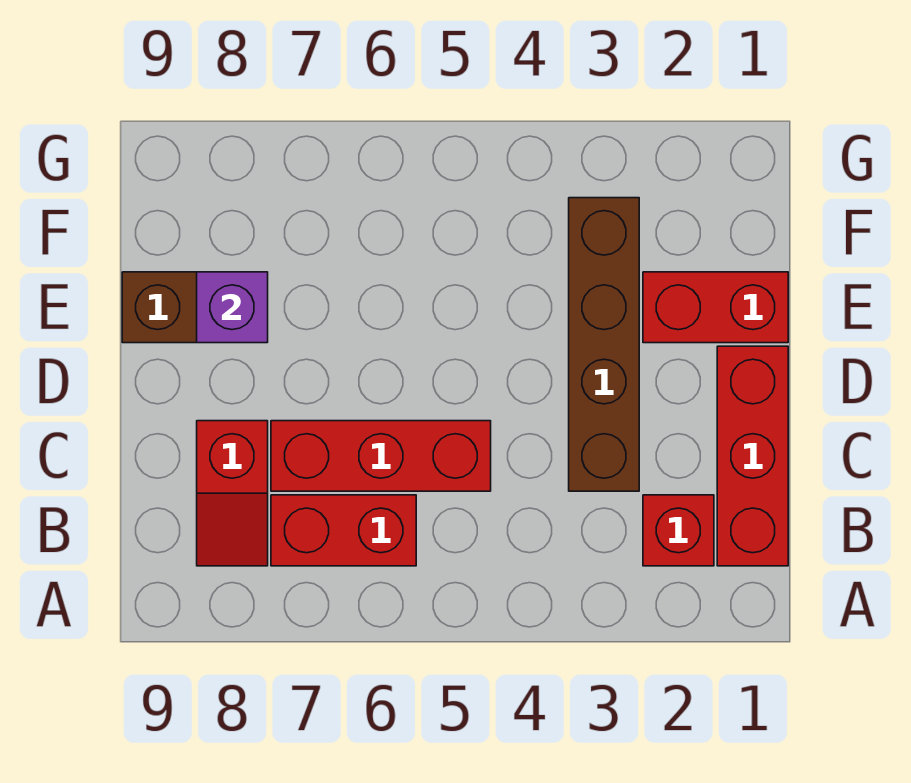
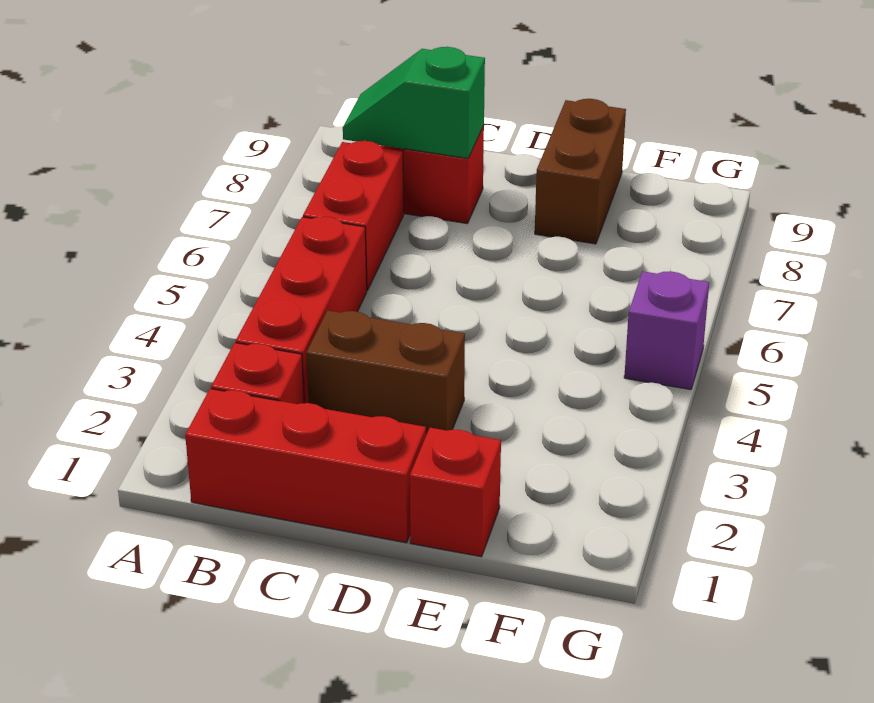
none -> green slope B8:C8 level 2 top C
brown brick C3:F3 level 1 -> brown brick C3:D3 level 1
red brick C5:C7 level 1 -> red brick B3:B5 level 1
red brick E1:E2 level 1 -> red brick E1 level 1
purple brick E8 level 2 -> purple brick G5 level 1

